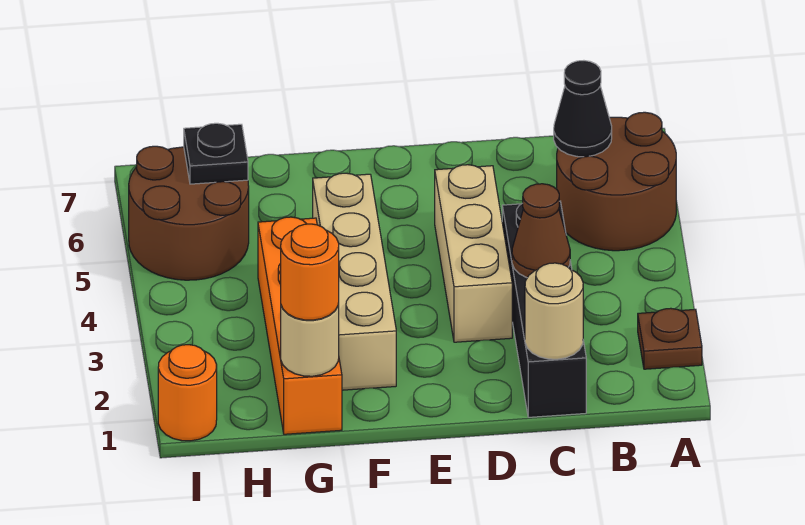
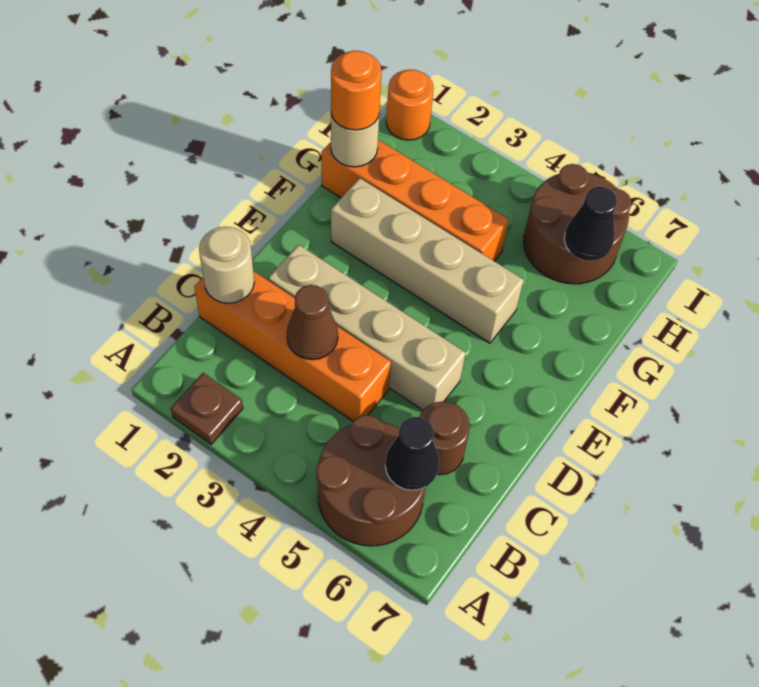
black brick C1:C4 level 1 -> orange brick C1:C4 level 1
none -> brown round brick C6 level 1
tan brick D3:D5 level 1 -> tan brick D2:D5 level 1
black plate H6 level 2 -> black cone H6 level 2

